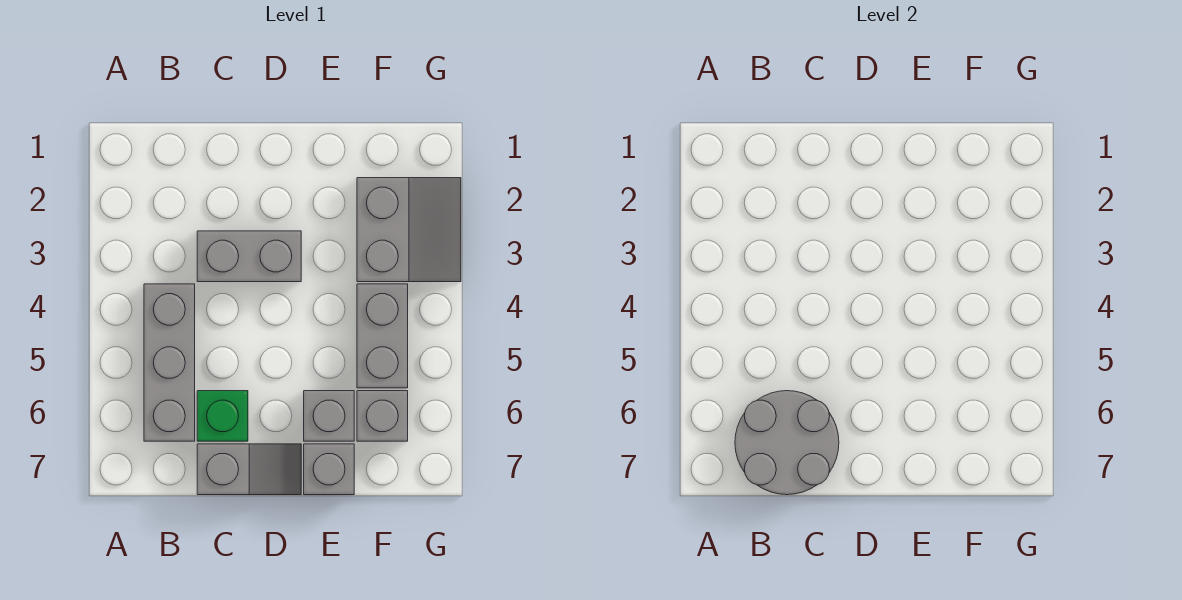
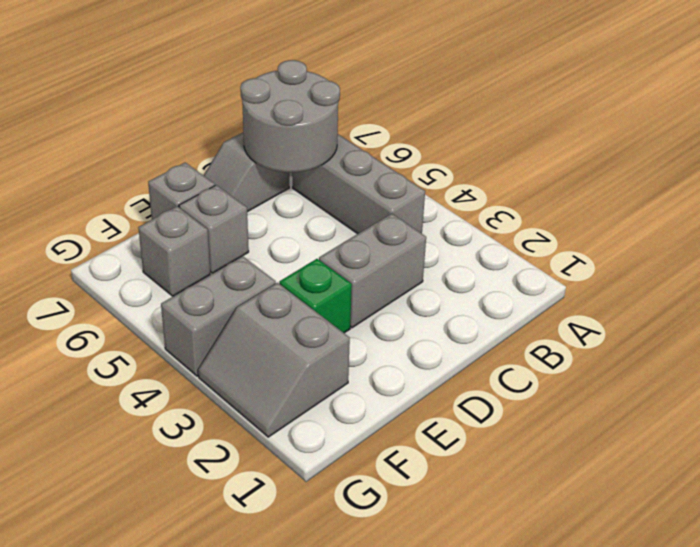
green brick C6 level 1 -> green brick E3 level 1
grey brick F4:F5 level 1 -> grey brick F4:G4 level 1

